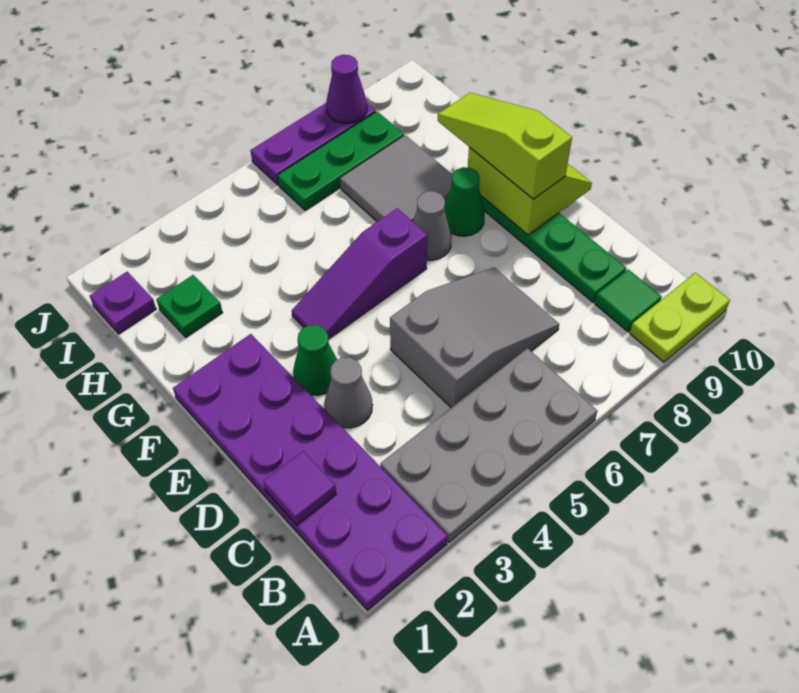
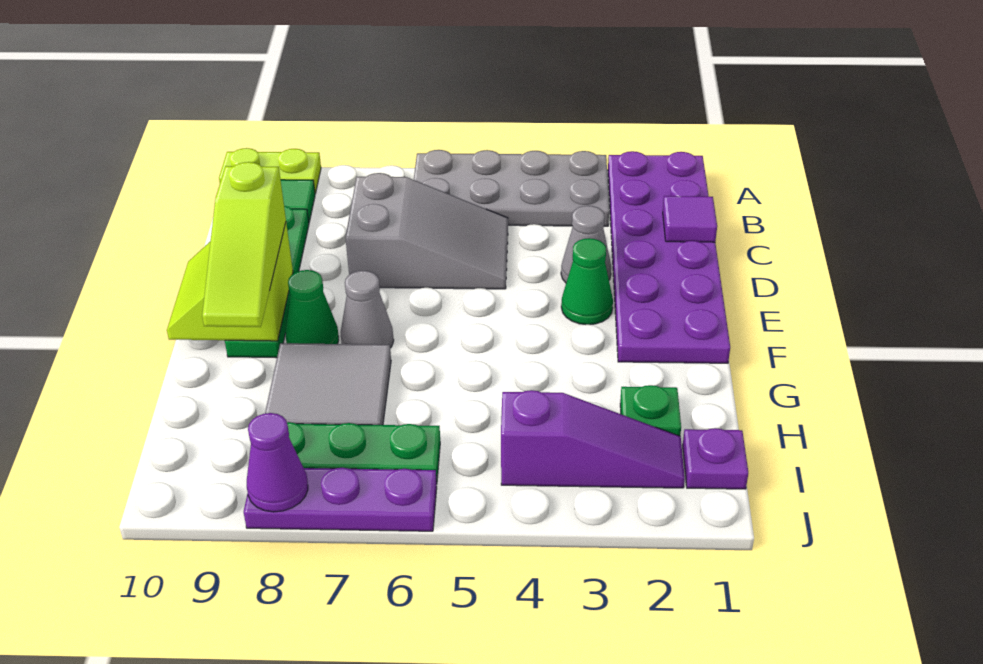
grey slope C5:D7 level 1 top 5 -> grey slope C5:D7 level 1 top 7
purple slope F4:F6 level 1 top 6 -> purple slope I2:I4 level 1 top 4

